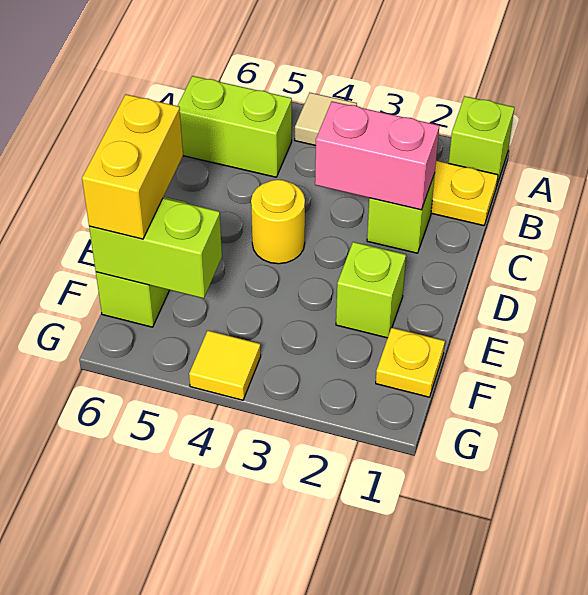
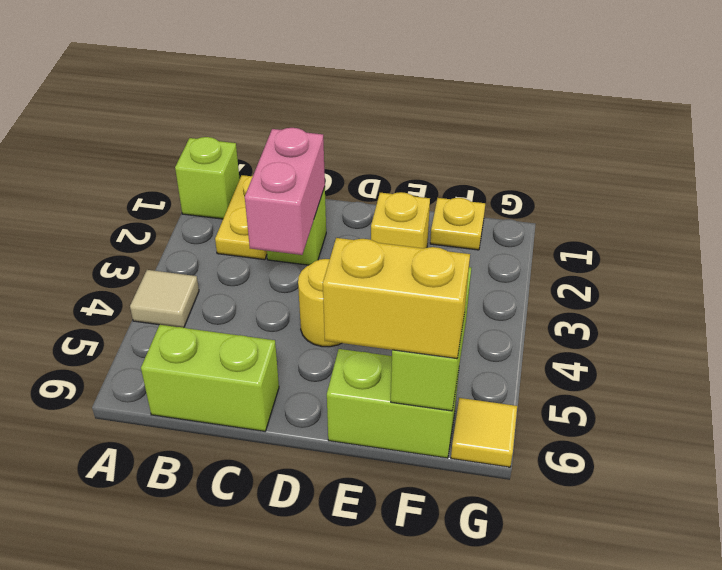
lime brick B5:B6 level 1 -> lime brick B6:C6 level 1
lime brick E2 level 1 -> yellow brick E2 level 1
yellow tile G4 level 1 -> yellow tile G6 level 1

